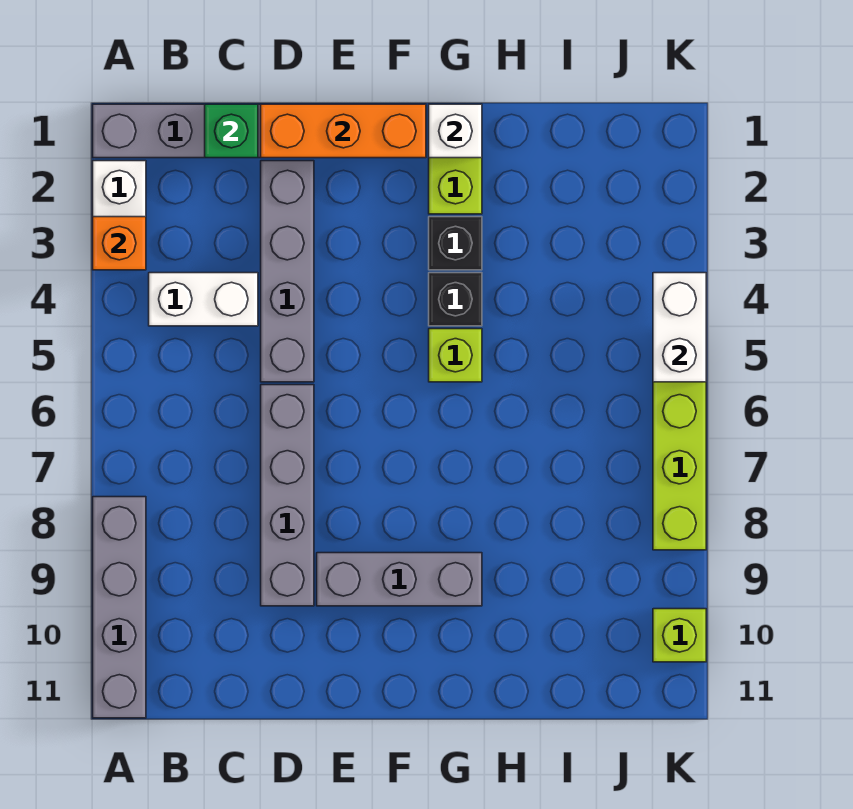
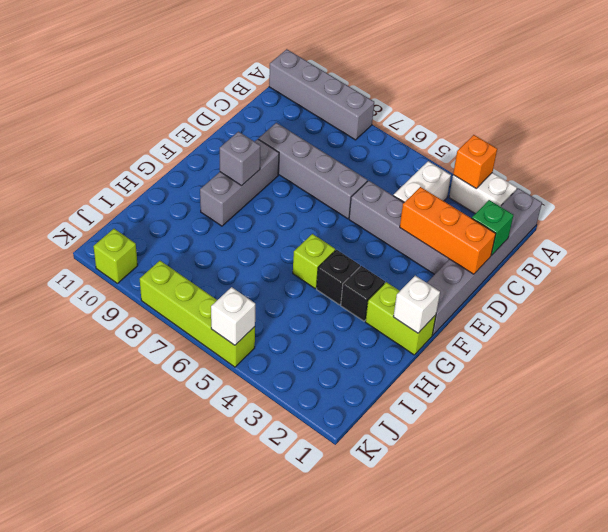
orange brick D1:F1 level 2 -> orange brick D1:D3 level 2
none -> grey brick F9 level 2
white brick K4:K5 level 2 -> white brick K5 level 2

